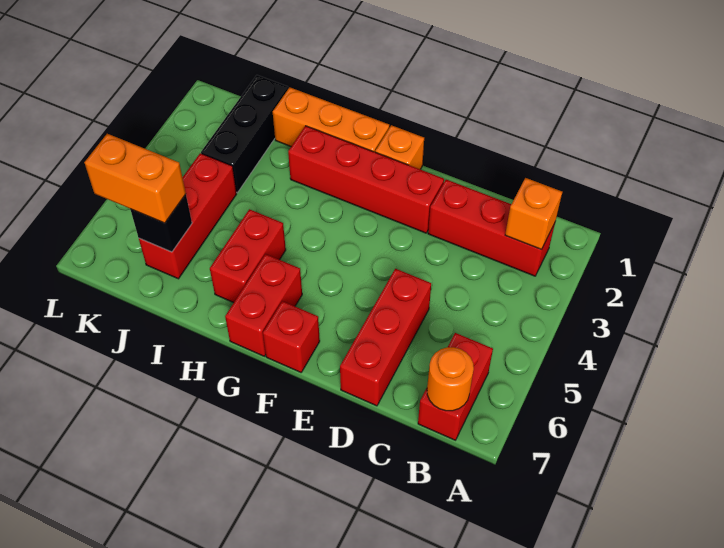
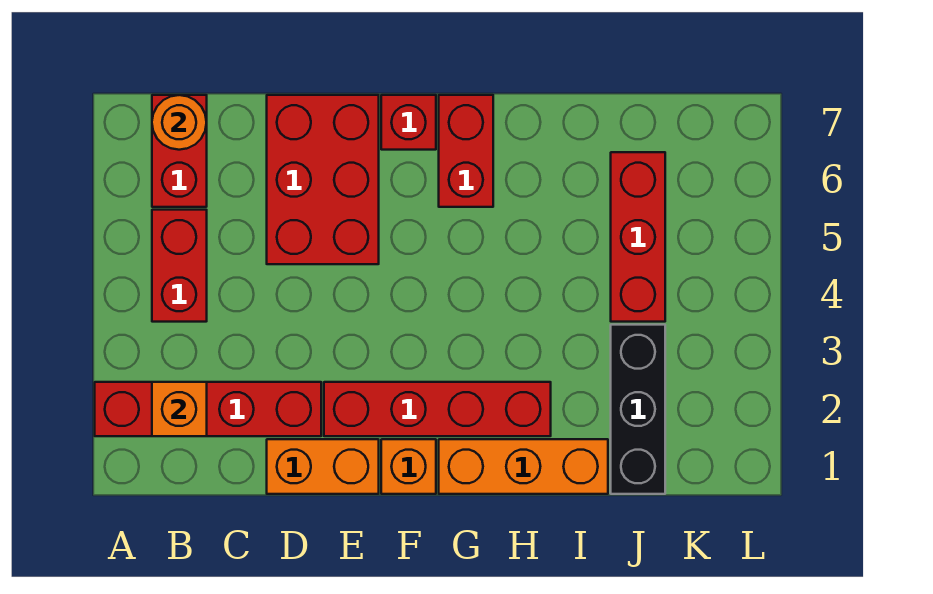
red brick B2:D2 level 1 -> red brick A2:D2 level 1
red brick D5:D7 level 1 -> red brick D5:E7 level 1
red brick H5:H6 level 1 -> red brick B4:B5 level 1
black brick J6 level 2 -> none
orange brick J6:K6 level 3 -> orange brick D1:E1 level 1

